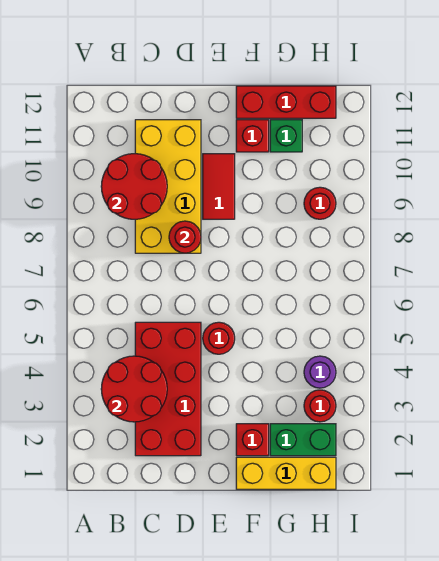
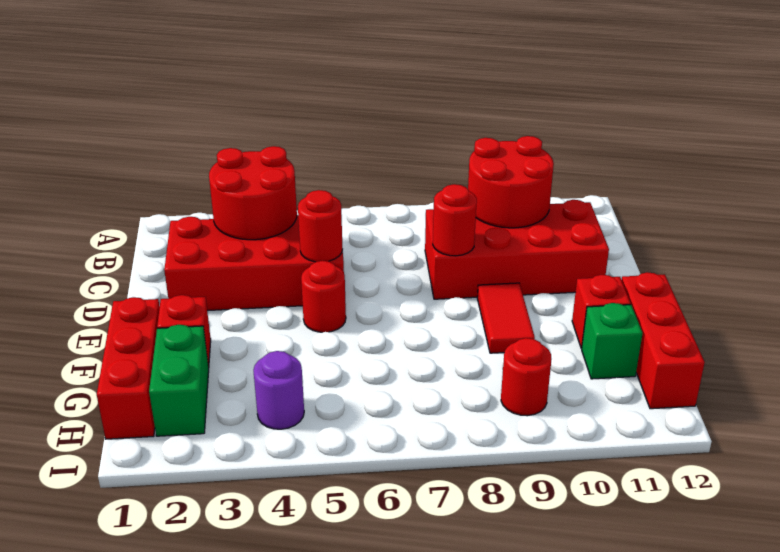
yellow brick C8:D11 level 1 -> red brick C8:D11 level 1
red tile E9:E10 level 1 -> red tile E9:F9 level 1
yellow brick F1:H1 level 1 -> red brick F1:H1 level 1
red round brick H3 level 1 -> red round brick D5 level 2

